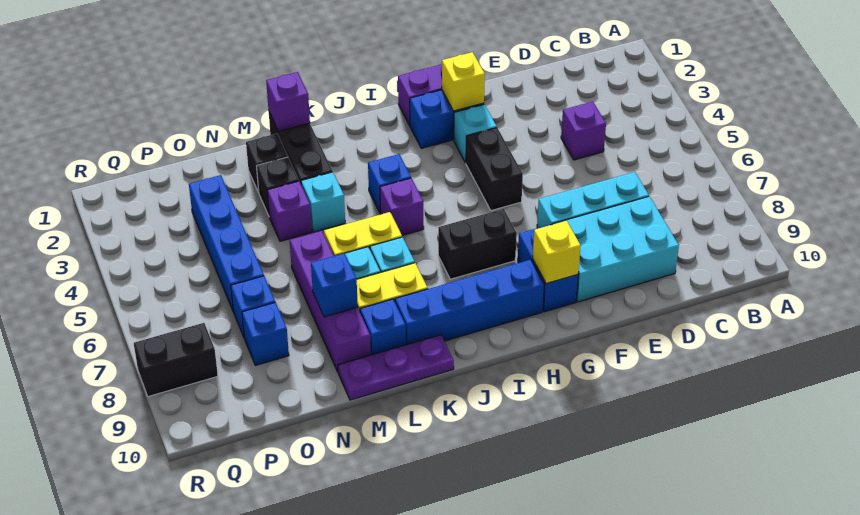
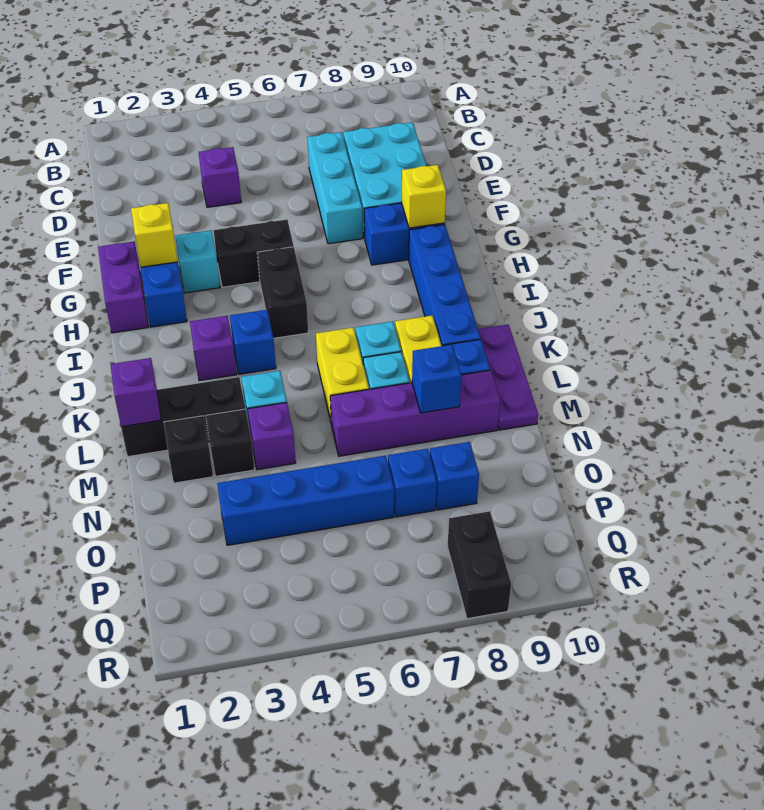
black brick H7:I7 level 1 -> black brick H5:I5 level 1
purple brick J5 level 1 -> purple brick J3 level 1

